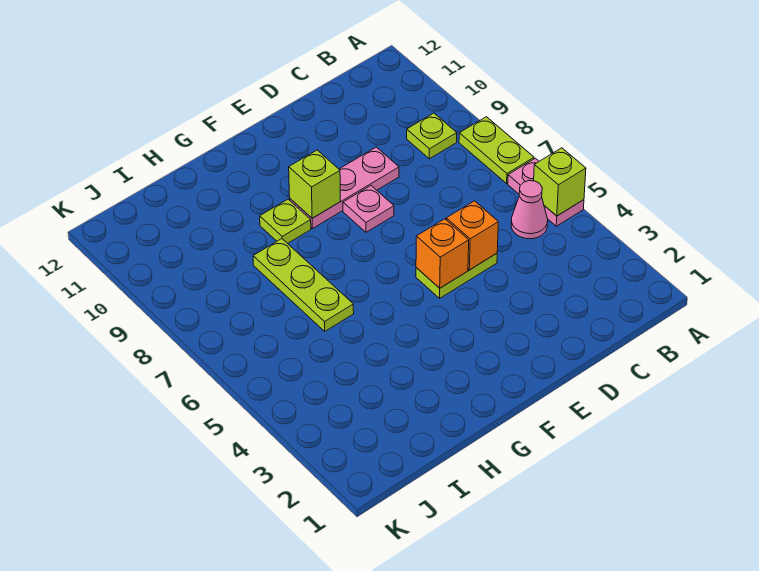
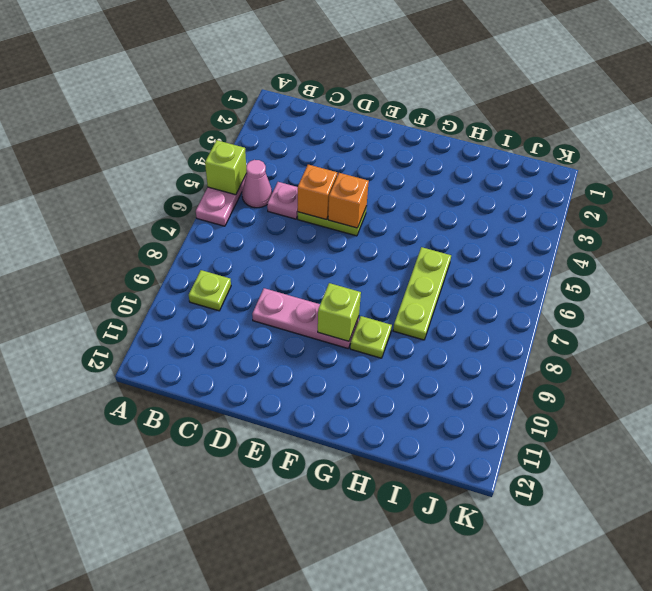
lime plate A7:A8 level 1 -> none
pink plate E8 level 1 -> pink plate C5 level 1

